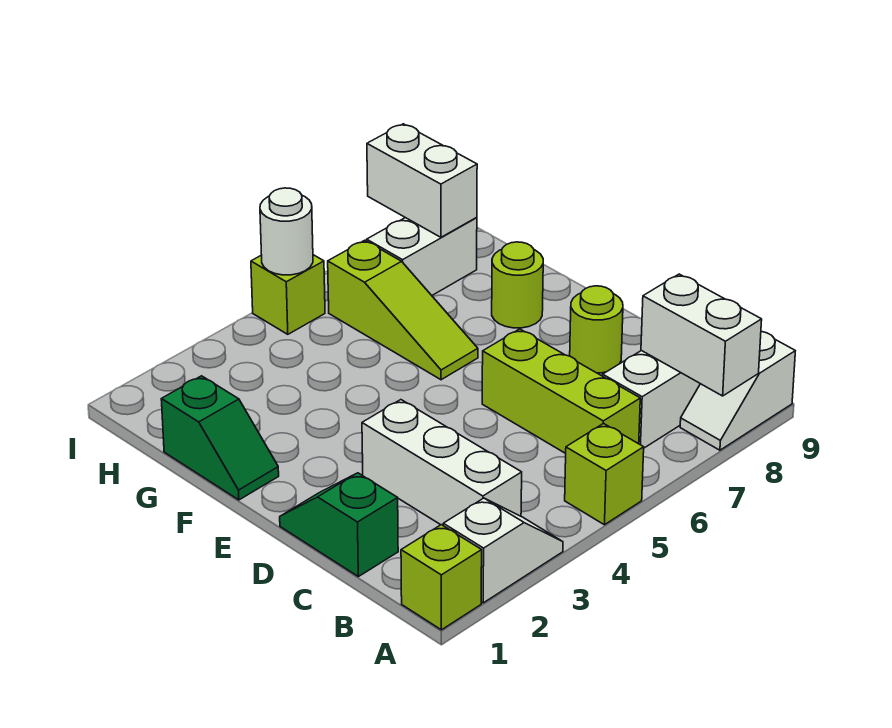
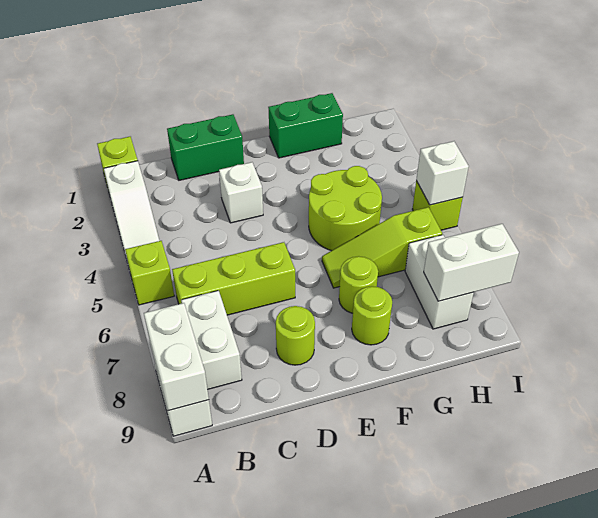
white slope A2:A3 level 1 top 2 -> white slope A2:A4 level 1 top 2
white brick A8:B8 level 2 -> white brick A8:A9 level 2
white brick B3:D3 level 1 -> white brick D3 level 1
green slope C1:D1 level 1 top C -> green brick C1:D1 level 1
green slope F1:G1 level 1 top G -> green brick F1:G1 level 1
none -> lime round brick F4:G5 level 1
none -> lime round brick F7 level 1
white round brick I5 level 2 -> white brick I5 level 2

